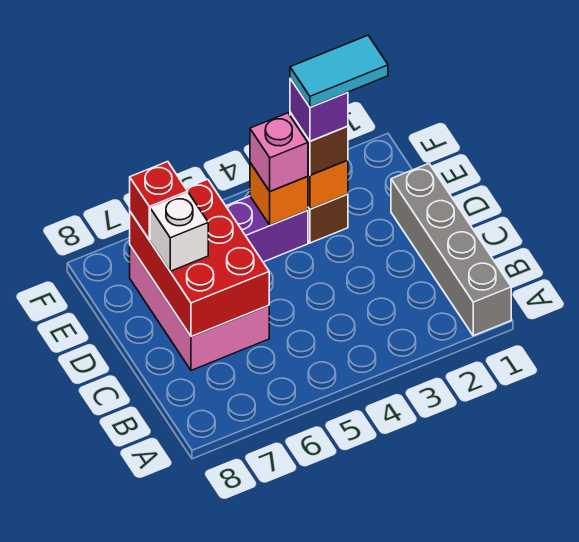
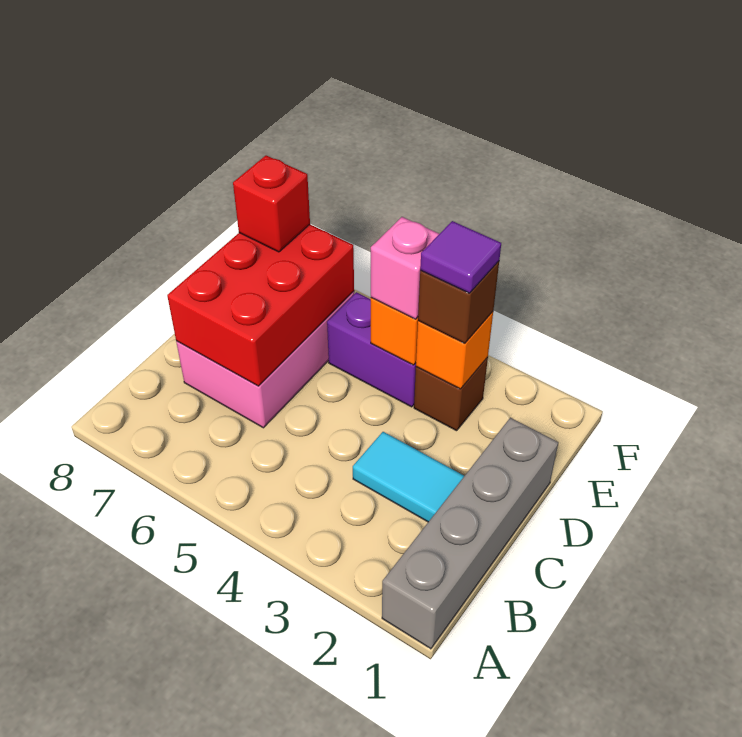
white brick D7 level 3 -> none
cyan tile E2:E3 level 5 -> cyan tile C2:C3 level 1
purple brick E3 level 4 -> purple tile E3 level 4

